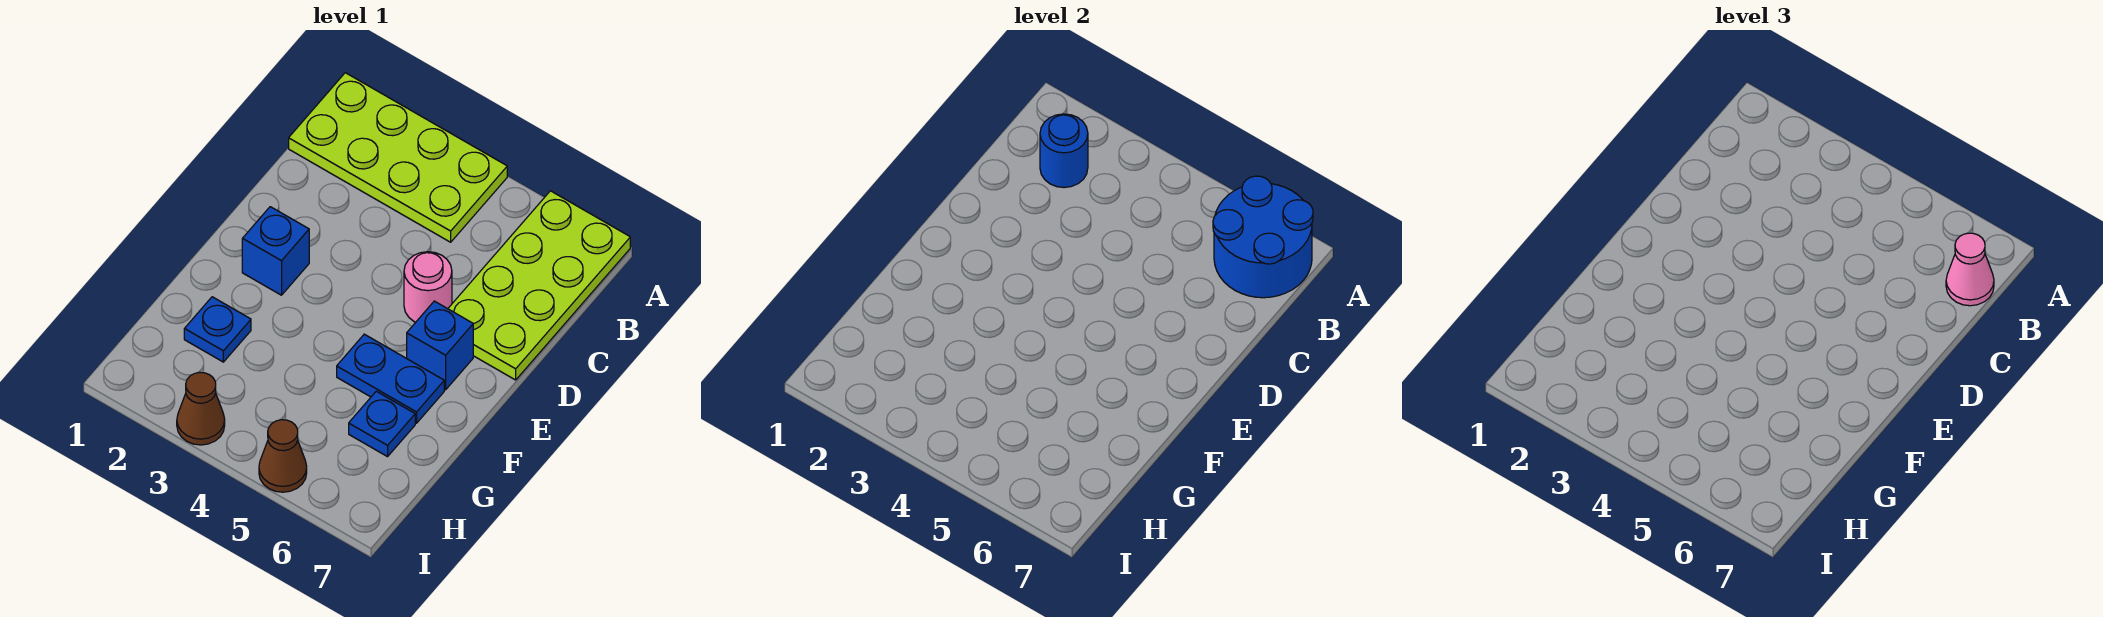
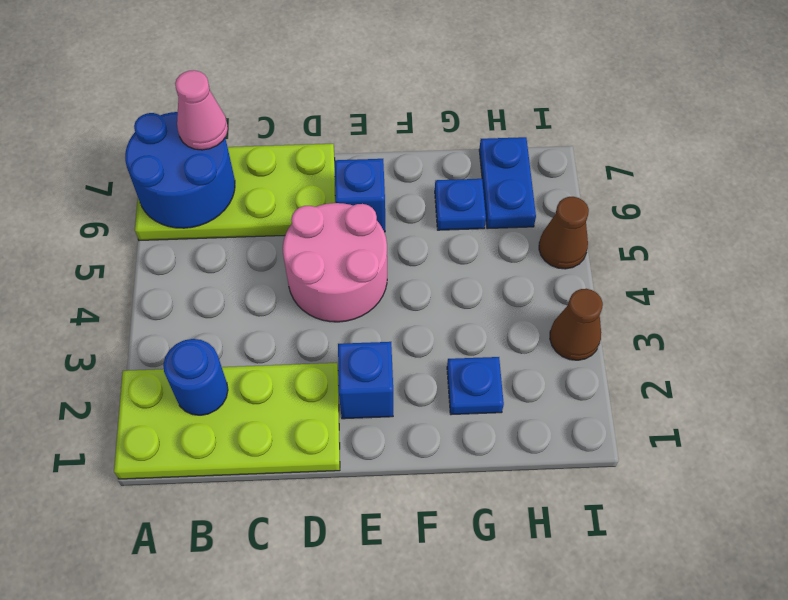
lime plate A1:B4 level 1 -> lime plate A1:D2 level 1
pink round brick D5 level 1 -> pink round brick D4:E5 level 1
blue plate F5:F6 level 1 -> blue plate H6:H7 level 1

